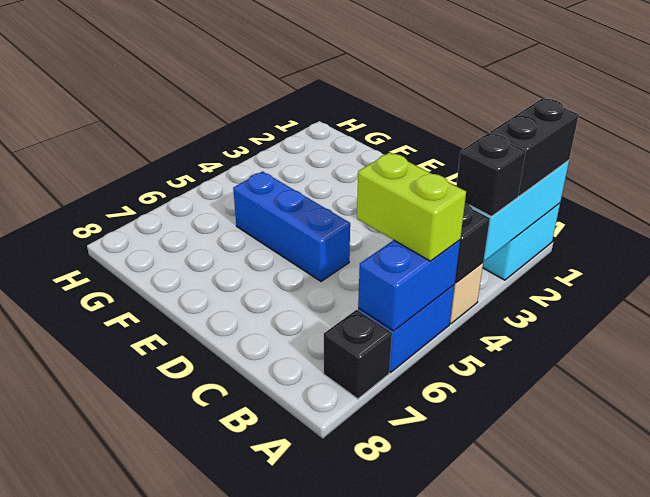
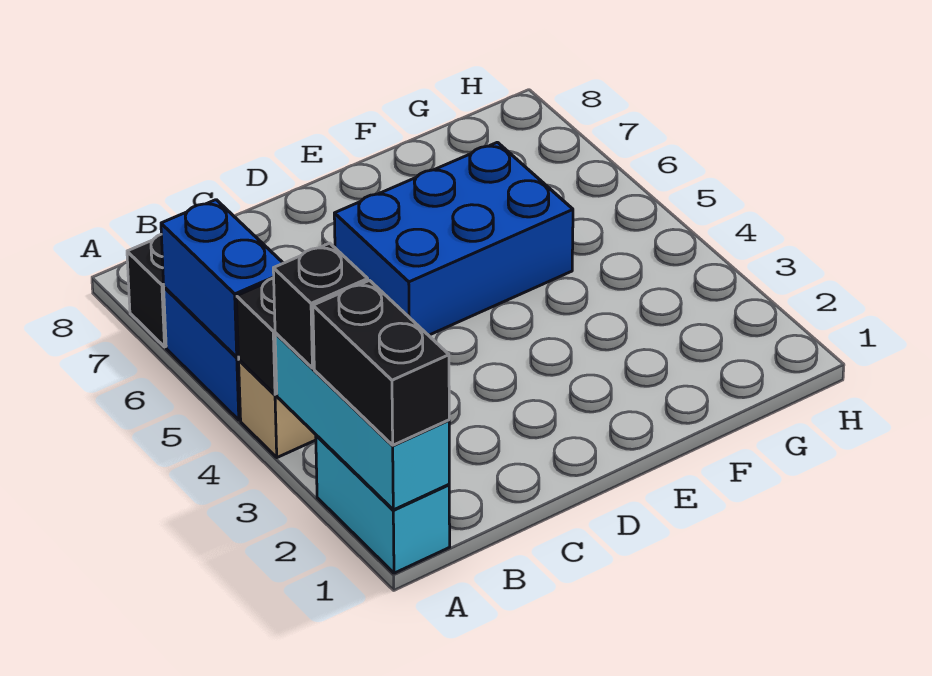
lime brick A5:B5 level 3 -> none
blue brick D5:F5 level 1 -> blue brick D5:F6 level 1

